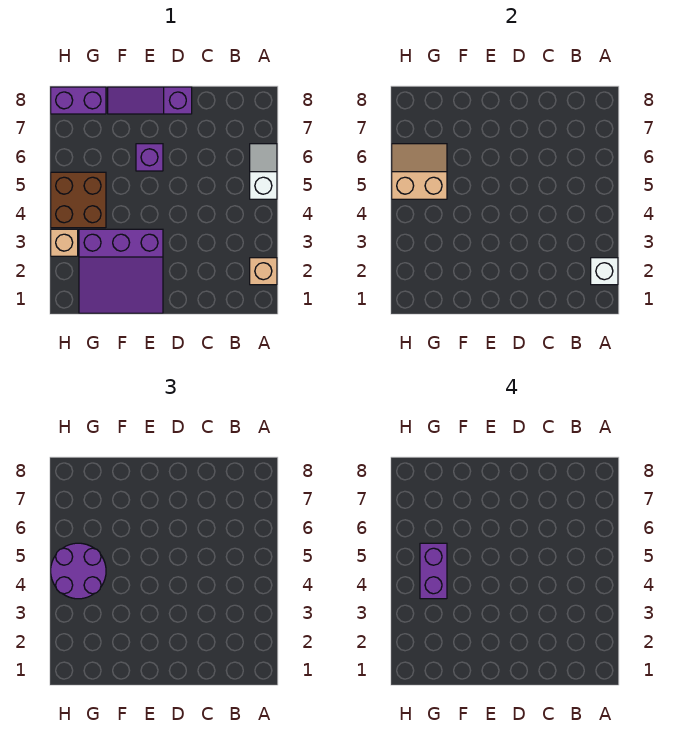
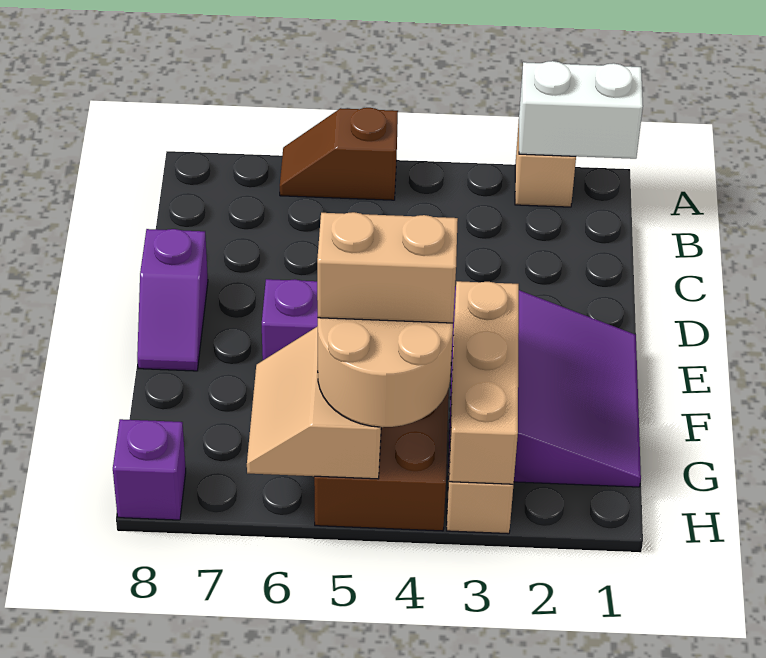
white brick A2 level 2 -> white brick A1:A2 level 2
white slope A5:A6 level 1 top 5 -> brown slope A5:A6 level 1 top 5
purple slope D8:F8 level 1 top D -> purple slope D8:E8 level 1 top D
none -> tan brick F3:H3 level 2
purple round brick G4:H5 level 3 -> tan round brick G4:H5 level 3
purple brick G4:G5 level 4 -> tan brick G4:G5 level 4
purple brick G8:H8 level 1 -> purple brick H8 level 1

